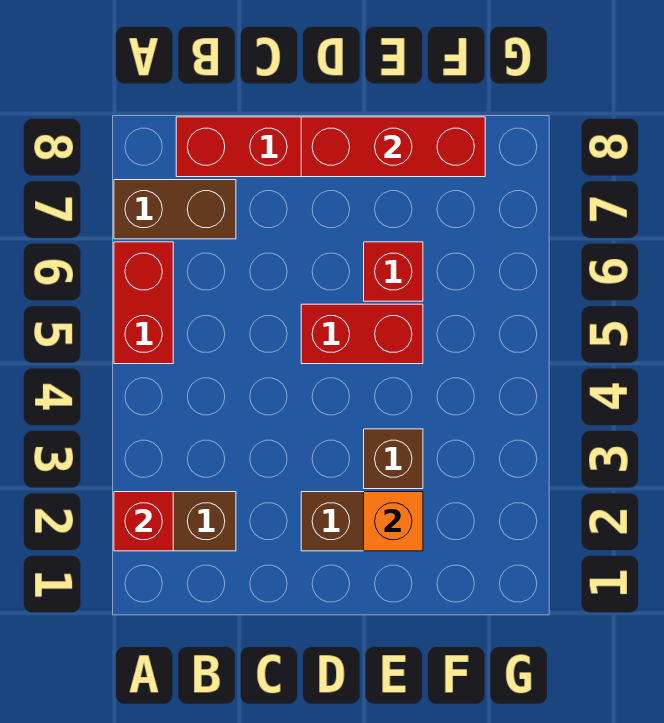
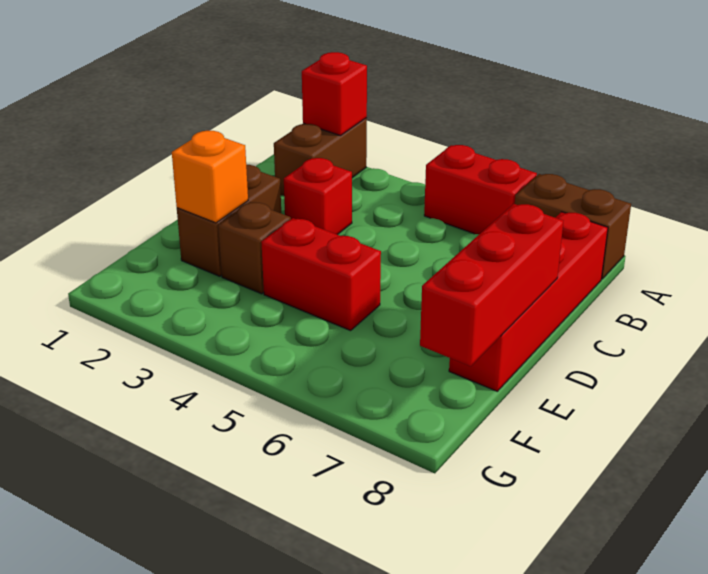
brown brick A7:B7 level 1 -> brown brick A7:A8 level 1
red brick D5:E5 level 1 -> red brick E4:E5 level 1
red brick E6 level 1 -> red brick C3 level 1

